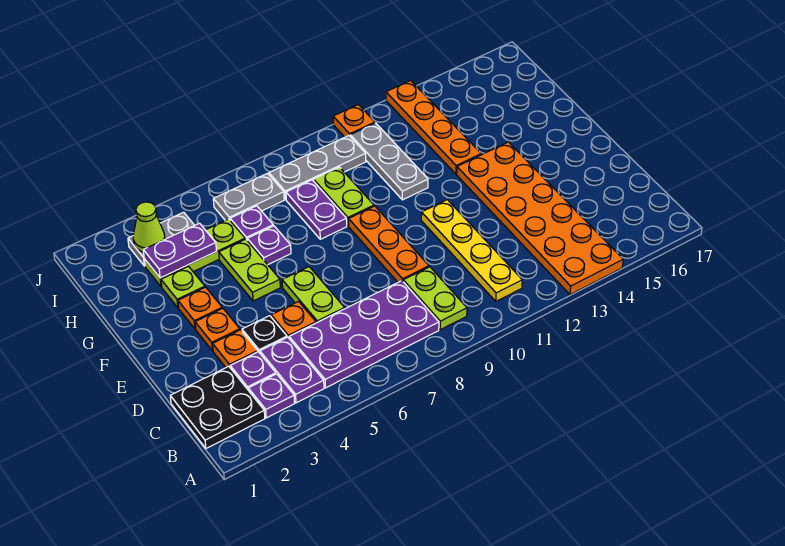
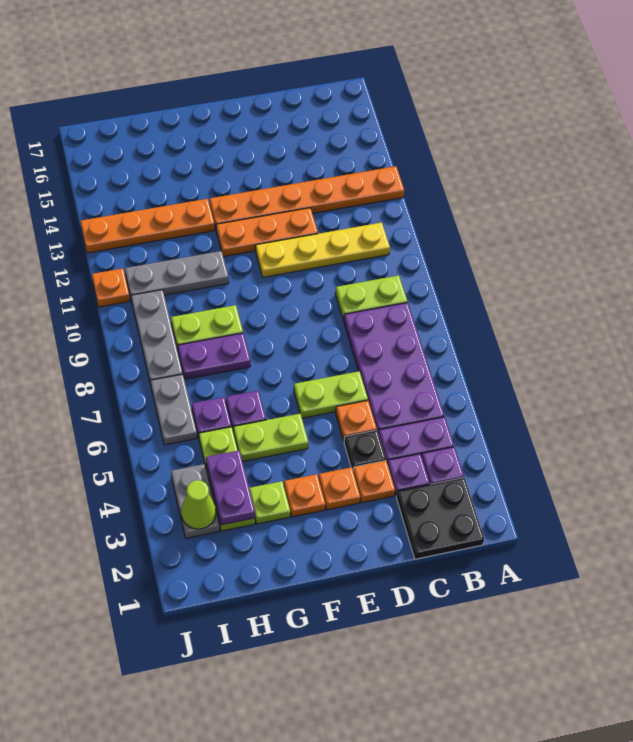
orange plate A13:F14 level 1 -> orange plate A13:F13 level 1
orange plate D9:F9 level 1 -> orange plate D12:F12 level 1

